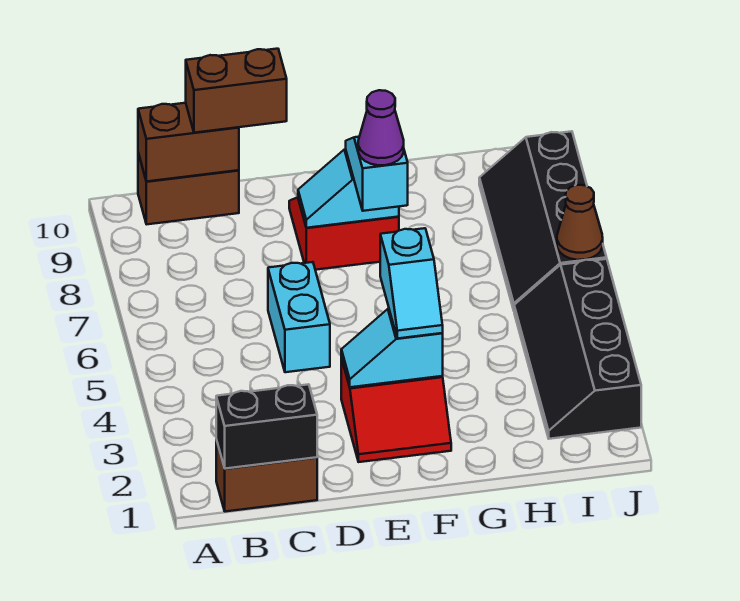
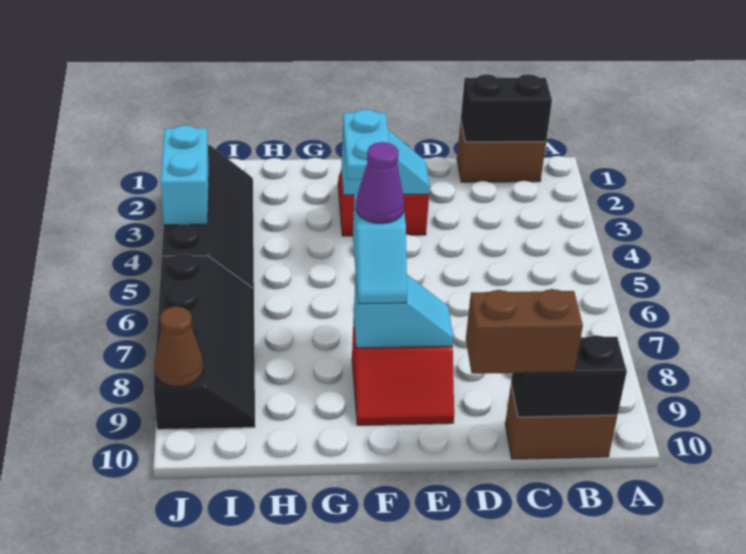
brown brick B10:C10 level 2 -> black brick B10:C10 level 2
cyan brick D5:D6 level 1 -> cyan brick J3:J4 level 2
cyan slope F3:F4 level 3 top 4 -> cyan plate F3:F4 level 3
brown cone J6 level 2 -> brown cone J9 level 2

